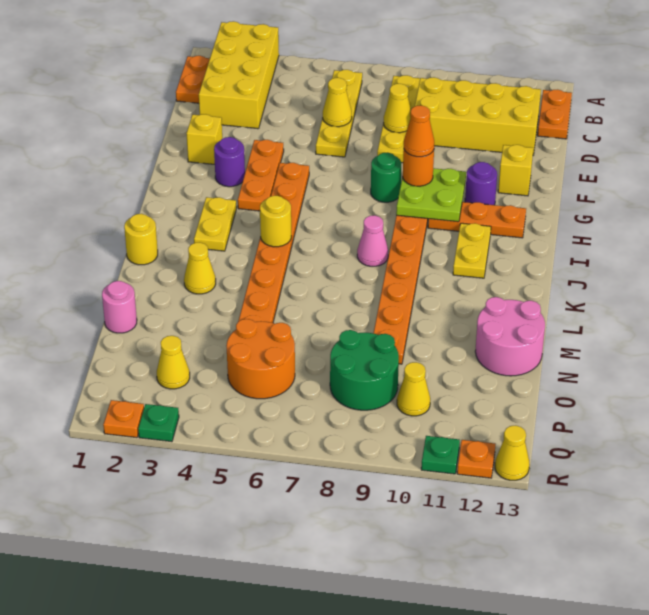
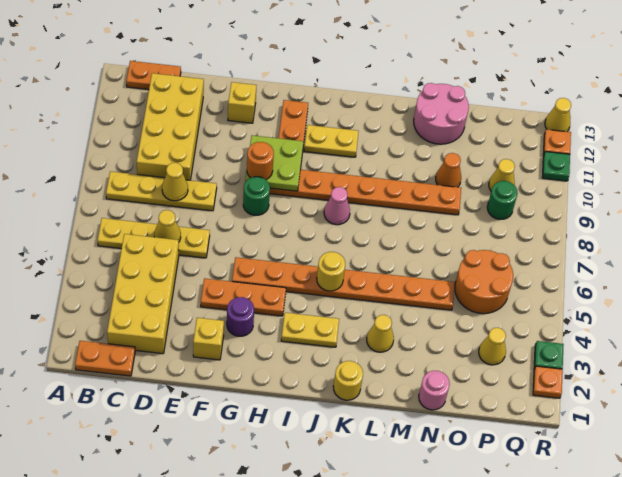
yellow brick A2:D3 level 1 -> yellow brick C2:D5 level 1
orange cone G9 level 4 -> orange cone N10 level 1
purple round brick G11 level 1 -> none
green round brick O8:P9 level 1 -> green round brick P9 level 1

